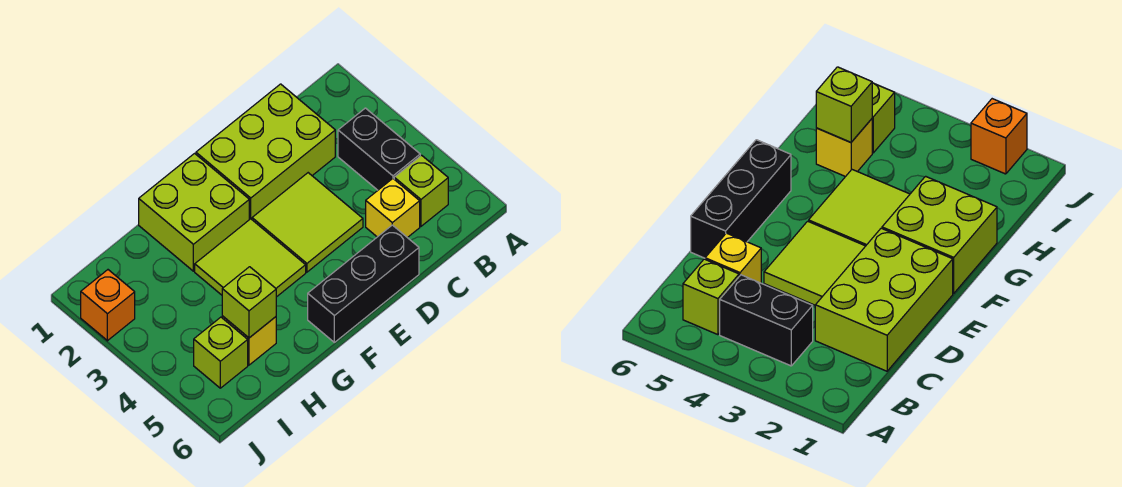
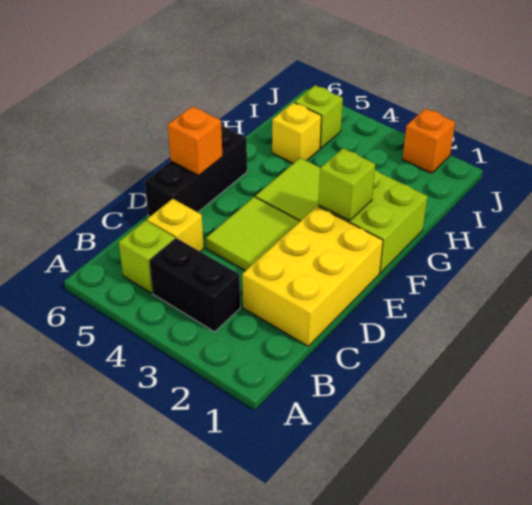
lime brick C1:E2 level 1 -> yellow brick C1:E2 level 1
none -> orange brick E6 level 2
lime brick H5 level 2 -> lime brick F2 level 2

